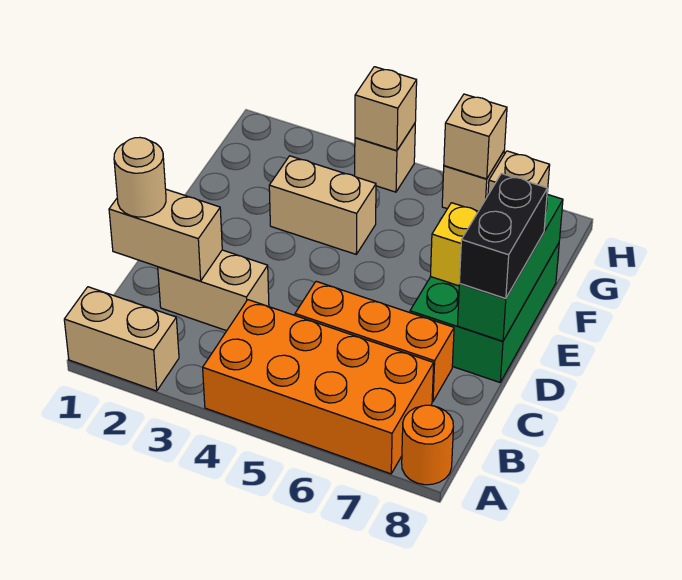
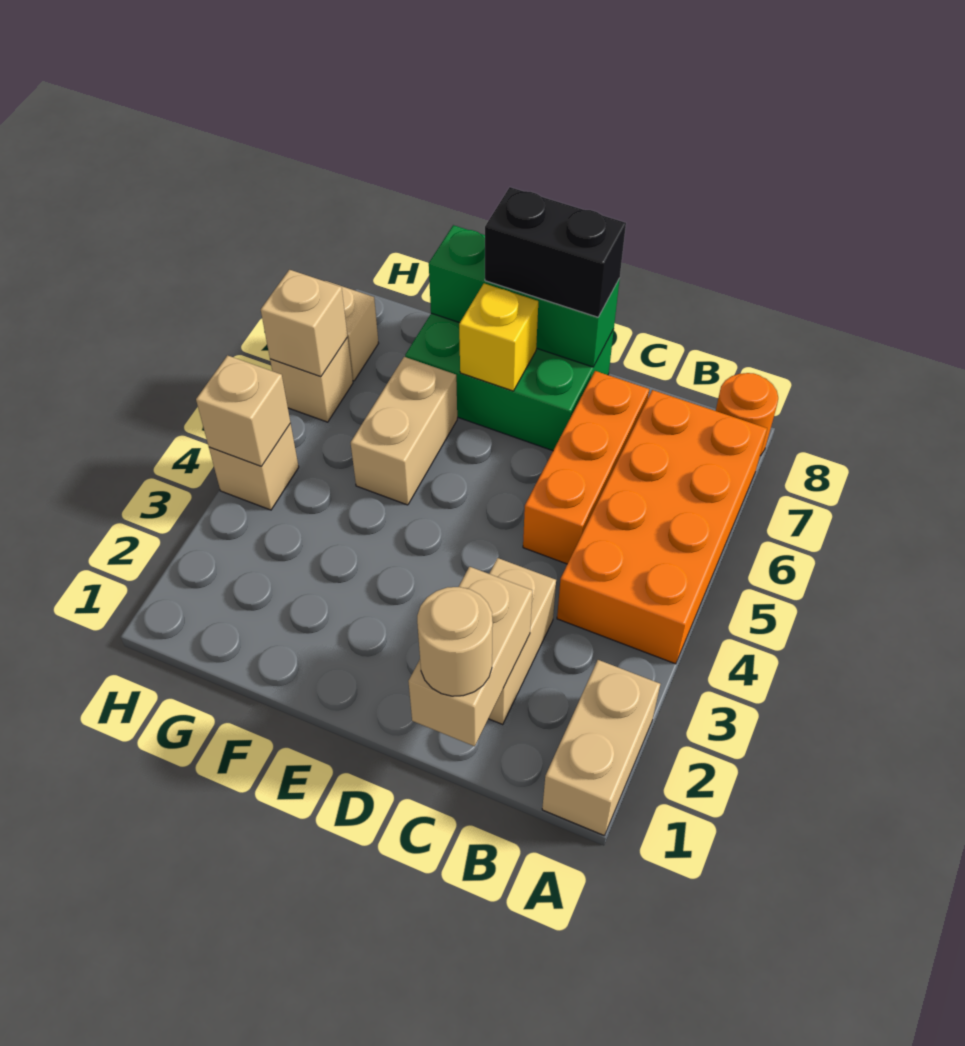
tan brick F3:F4 level 1 -> tan brick F5:F6 level 1

